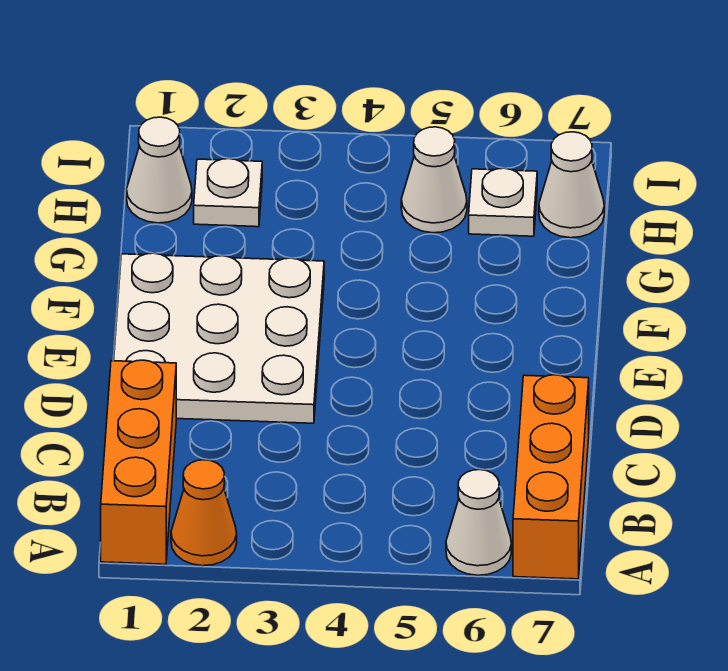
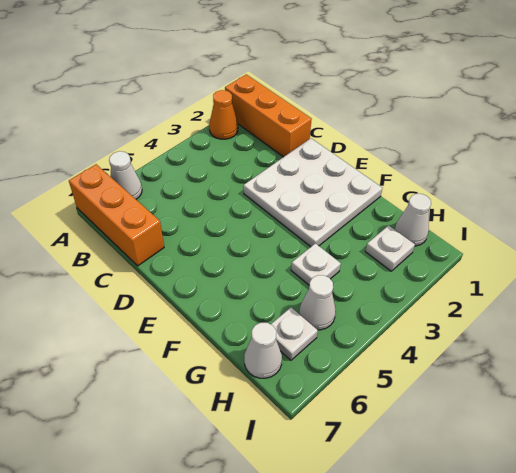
none -> white plate G4 level 1

